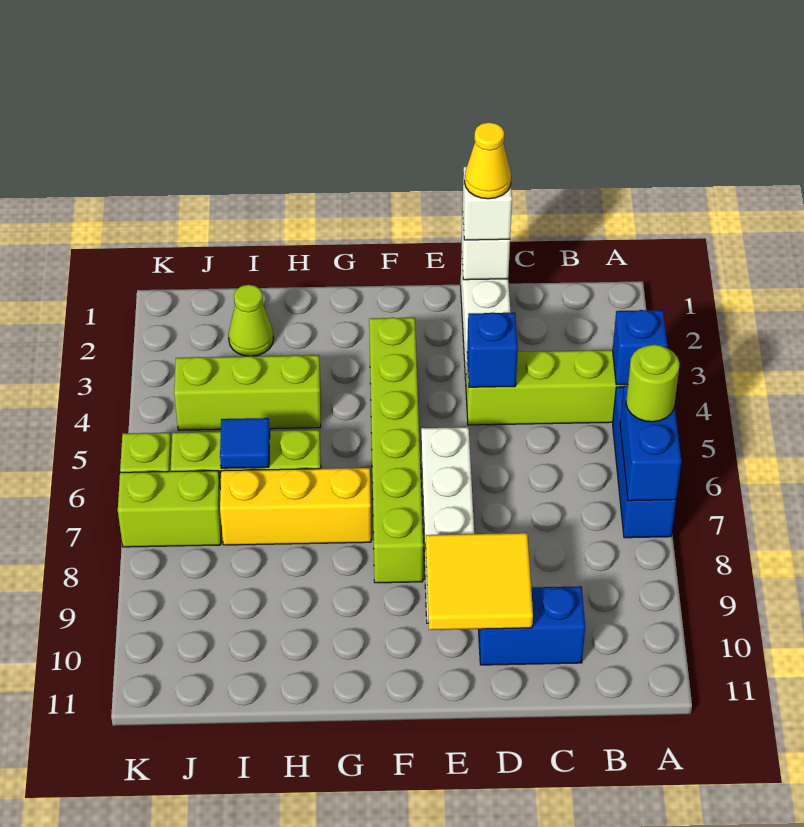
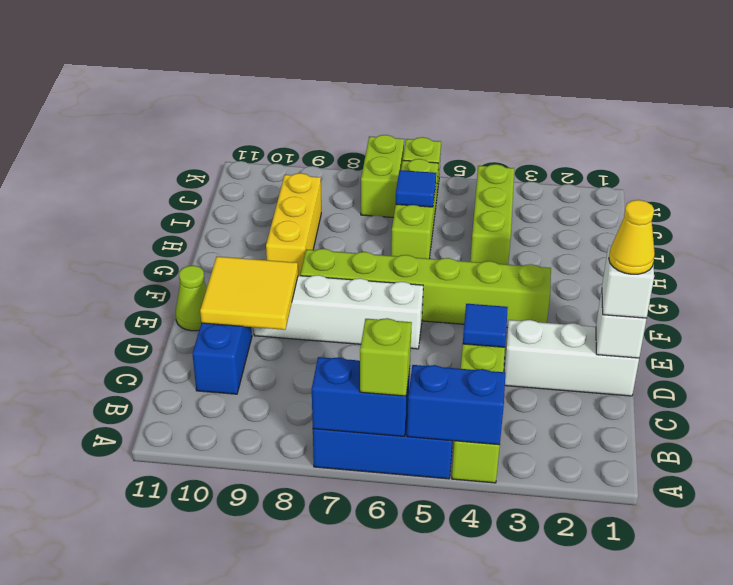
blue brick A4 level 2 -> blue brick A4:A5 level 2
lime round brick A6 level 3 -> lime brick A6 level 3
blue brick D4 level 2 -> blue tile D4 level 2
yellow brick G7:I7 level 1 -> yellow brick G9:I9 level 1
lime cone I2 level 1 -> lime cone E11 level 1

